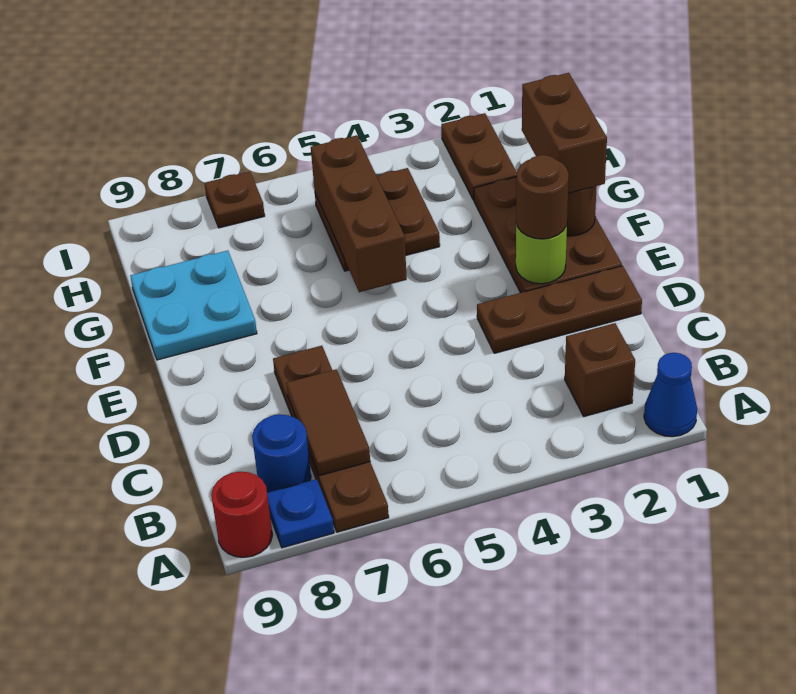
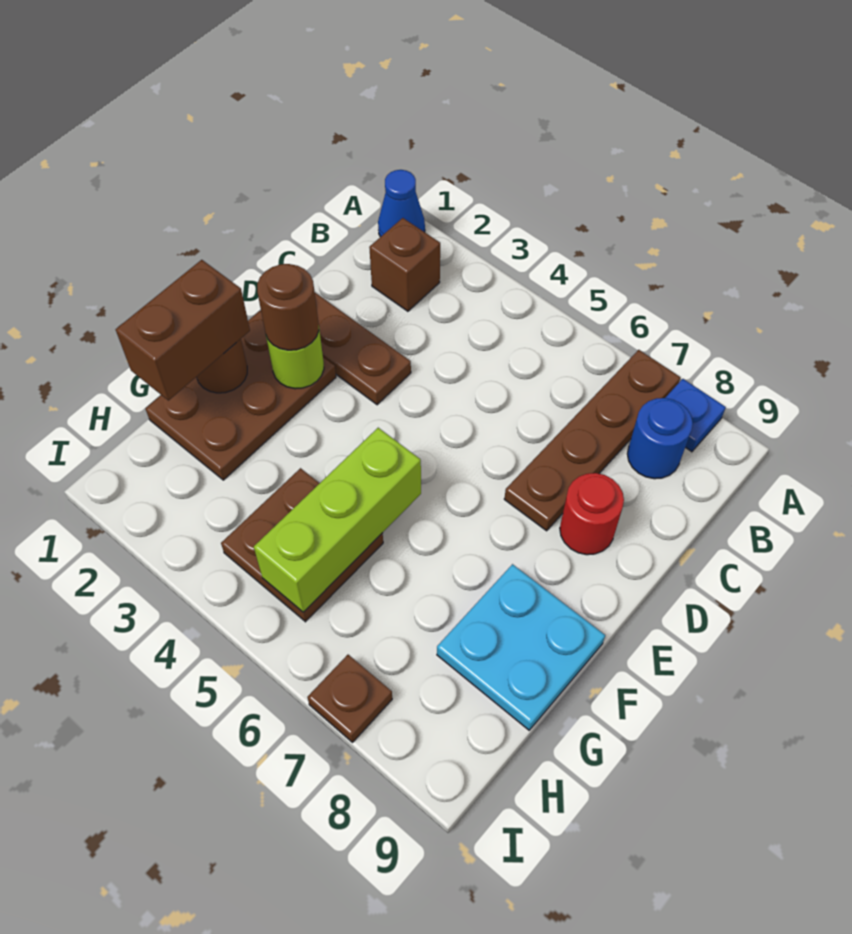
red round brick A9 level 1 -> red round brick D8 level 1
brown tile B7:C7 level 2 -> none
brown brick F5:H5 level 2 -> lime brick F5:H5 level 2
brown plate H2:I2 level 1 -> none

